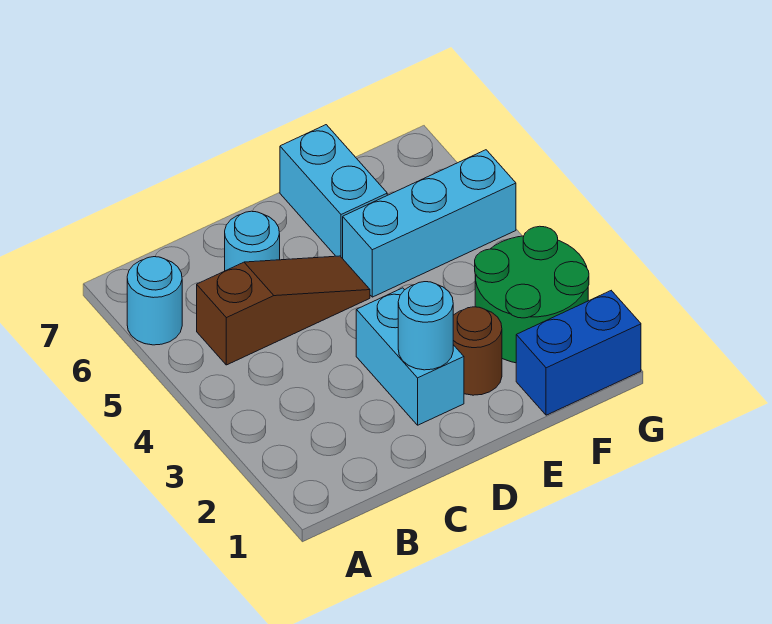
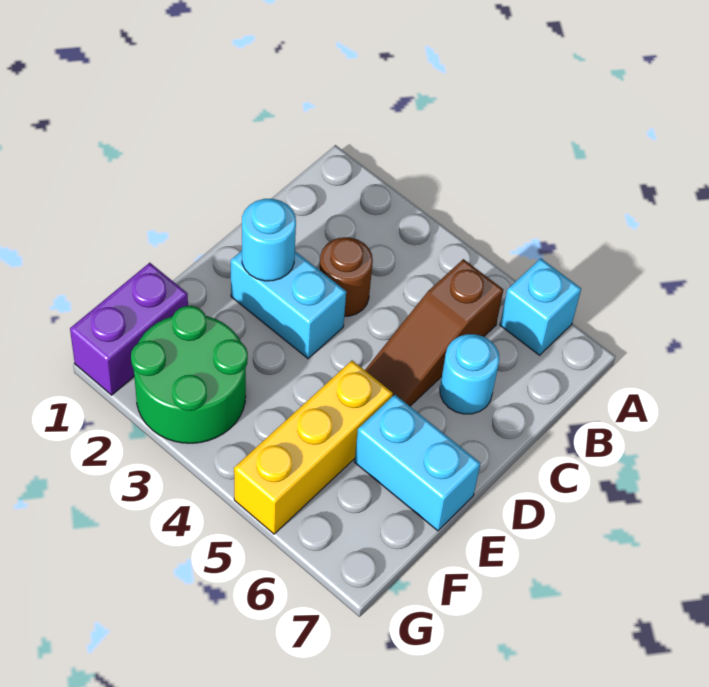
cyan round brick A6 level 1 -> cyan brick A6 level 1
brown round brick E2 level 1 -> brown round brick C3 level 1
cyan brick E5:G5 level 1 -> yellow brick E5:G5 level 1
blue brick F1:G1 level 1 -> purple brick F1:G1 level 1

